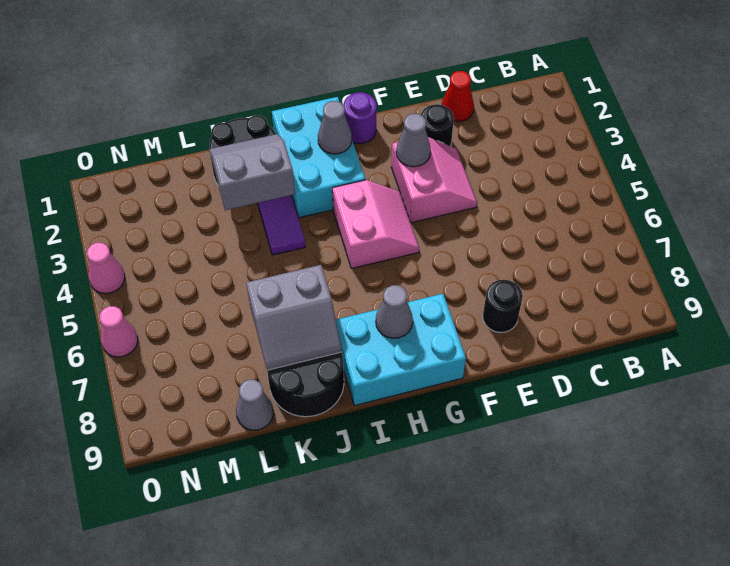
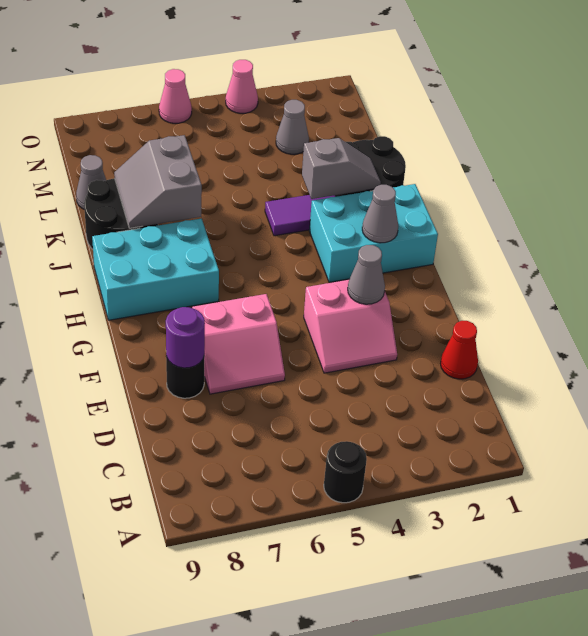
black round brick E2 level 1 -> black round brick A5 level 1
purple round brick G1 level 1 -> purple round brick E8 level 2
pink slope G4:H5 level 1 top H -> pink slope E6:F7 level 1 top F
cyan brick G8:I9 level 1 -> cyan brick H7:I9 level 1
grey cone H8 level 2 -> grey cone M3 level 1
grey slope J2:K3 level 2 top 3 -> grey slope J2:J3 level 2 top 3

